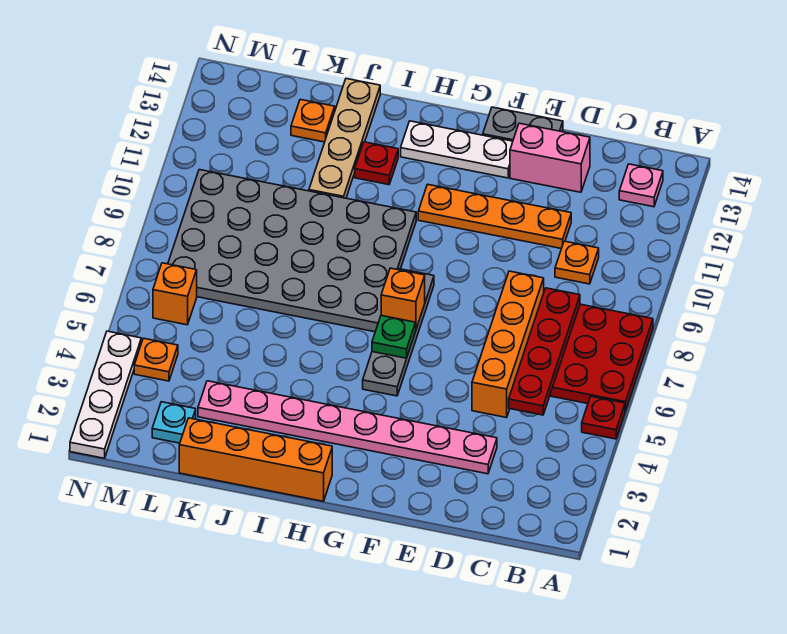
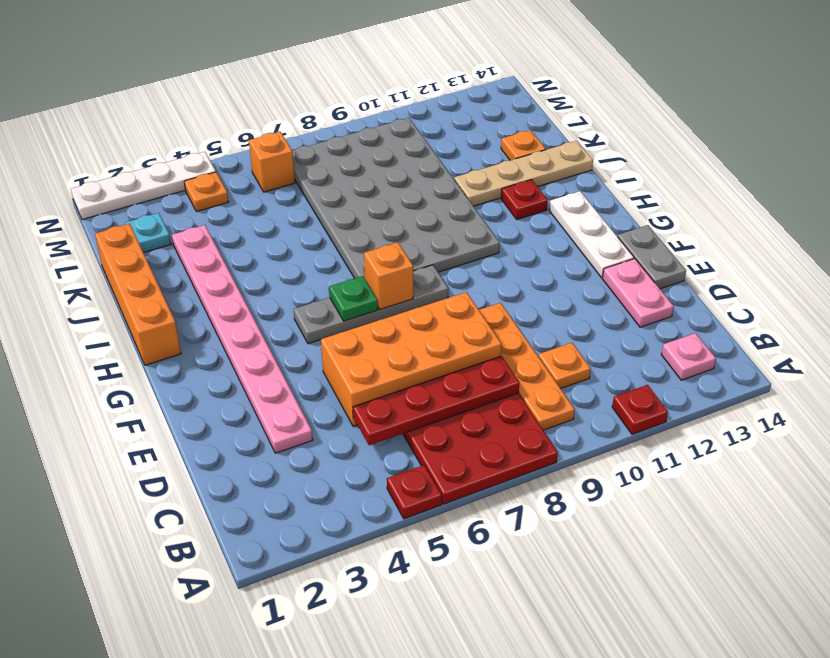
none -> red plate A11 level 1
orange brick D5:D8 level 1 -> orange brick D5:E8 level 1
orange plate D11:G11 level 1 -> orange plate B9:E9 level 1
pink brick D13:E13 level 1 -> pink plate D13:E13 level 1

